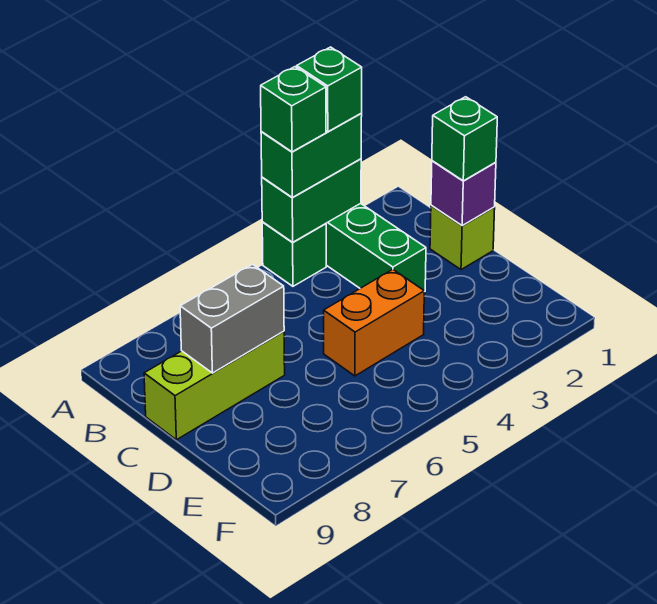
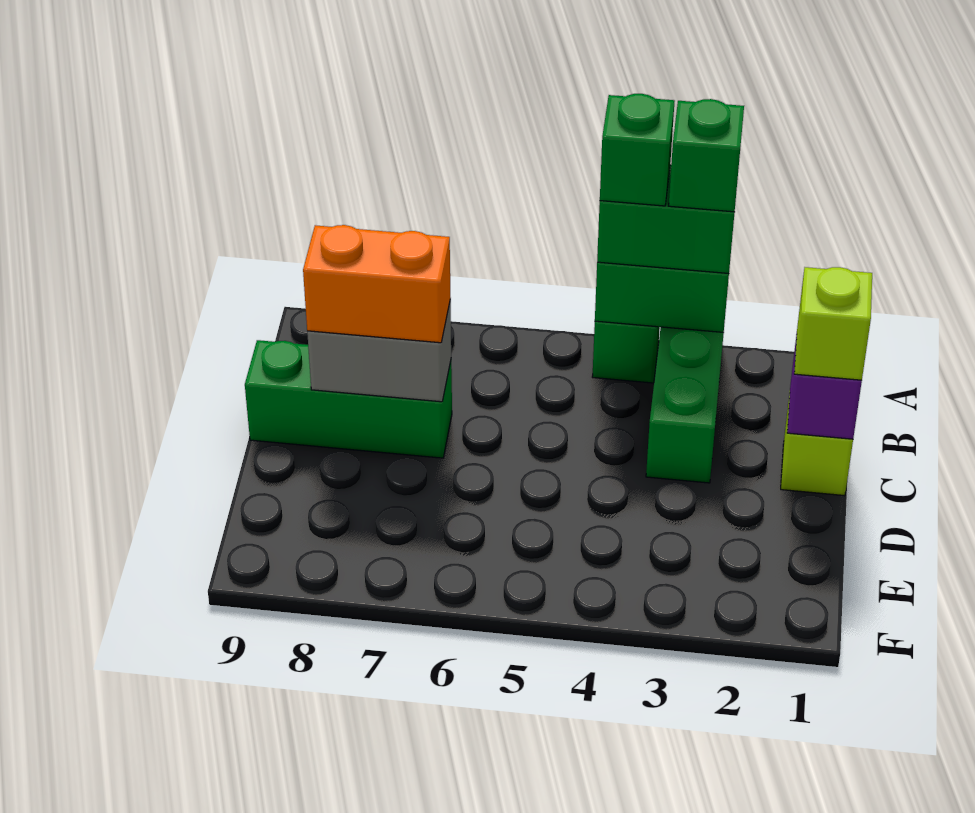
green brick C1 level 3 -> lime brick C1 level 3
lime brick C7:C9 level 1 -> green brick C7:C9 level 1
orange brick D4:D5 level 1 -> orange brick C7:C8 level 3

